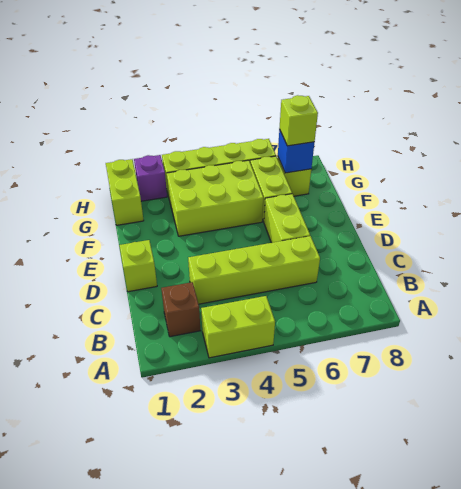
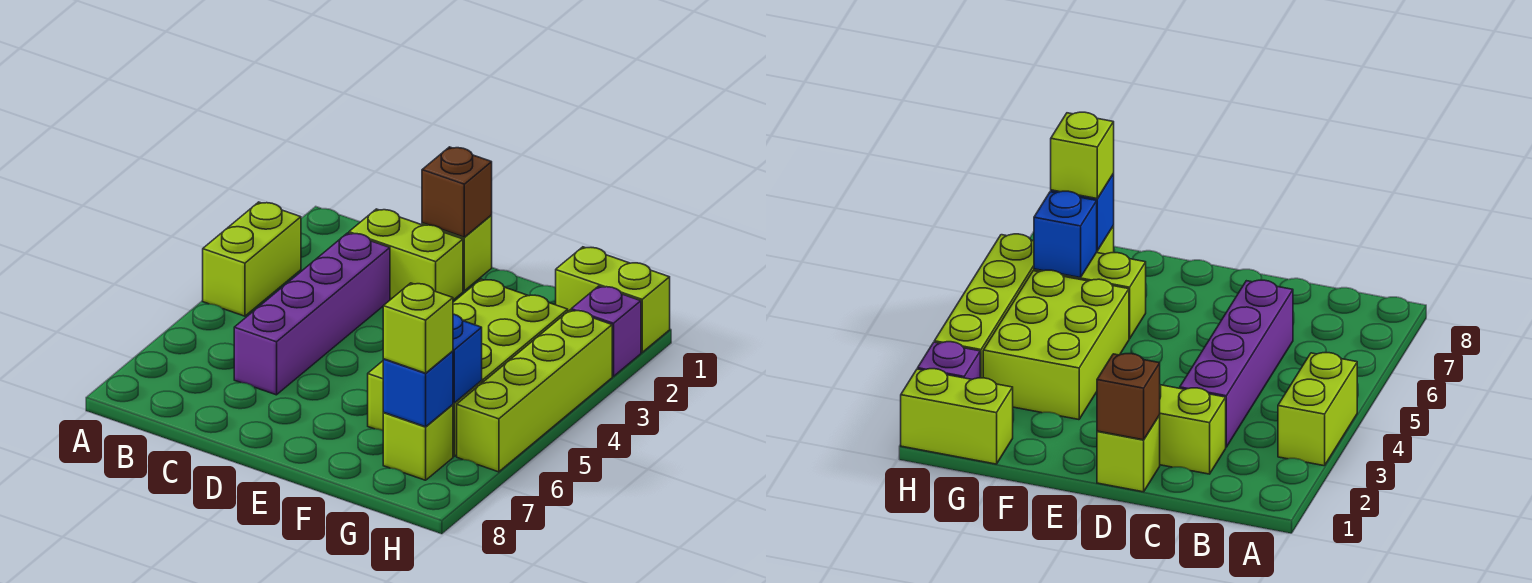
brown brick B2 level 1 -> brown brick D1 level 2
lime brick C3:C6 level 1 -> purple brick C3:C6 level 1
lime brick D6:E6 level 1 -> lime brick C2:D2 level 1
none -> blue brick G6 level 2

